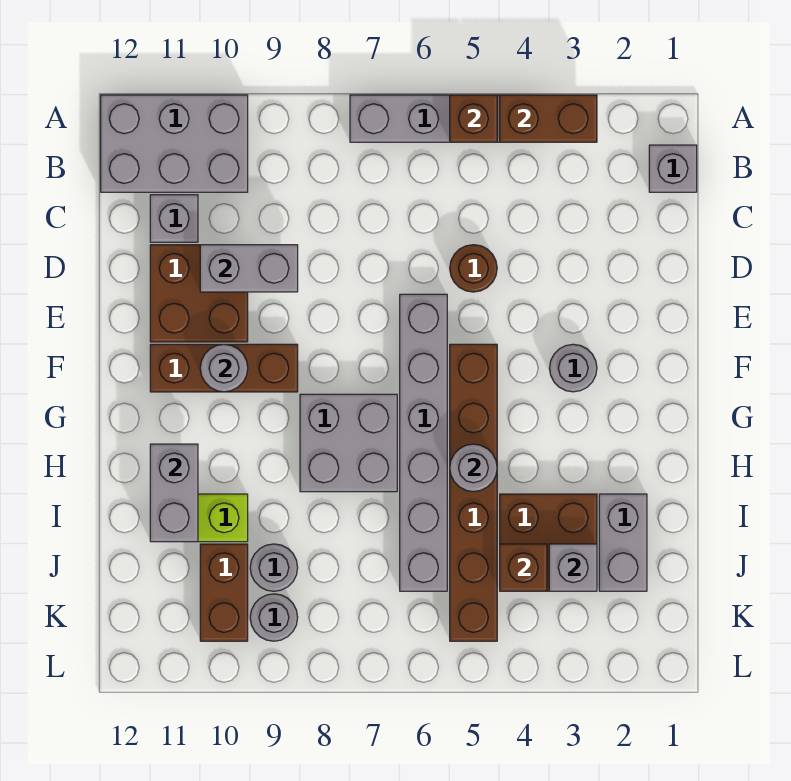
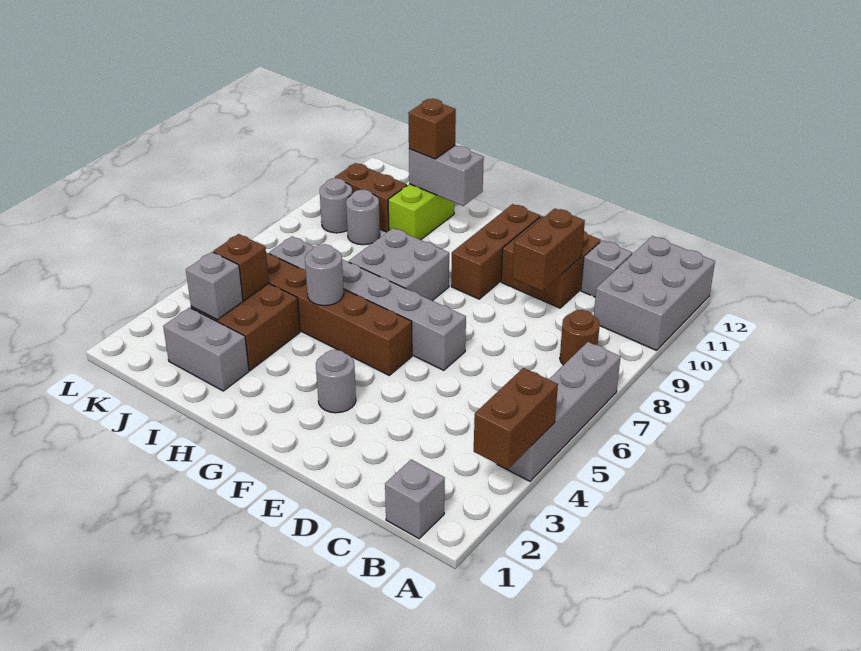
brown brick A5 level 2 -> brown brick I11 level 3
brown round brick D5 level 1 -> brown round brick B8 level 1
grey brick D9:D10 level 2 -> brown brick D9:D10 level 2
grey round brick F10 level 2 -> none

